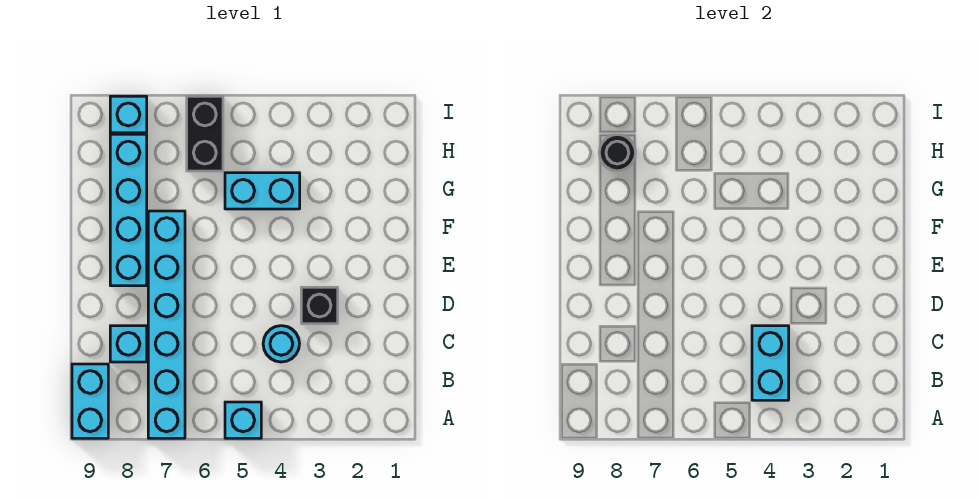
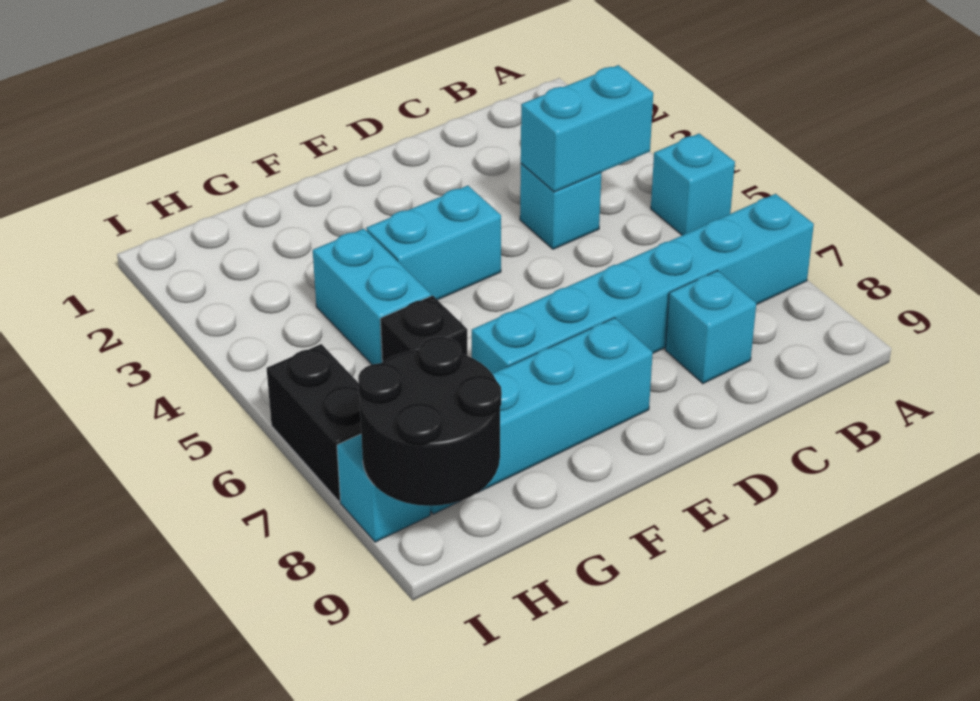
cyan brick A9:B9 level 1 -> cyan brick E4:F4 level 1
cyan round brick C4 level 1 -> cyan brick C4 level 1
black brick D3 level 1 -> black brick G6 level 1
black brick H6:I6 level 1 -> black brick I6:I7 level 1
black round brick H8 level 2 -> black round brick H8:I9 level 2

